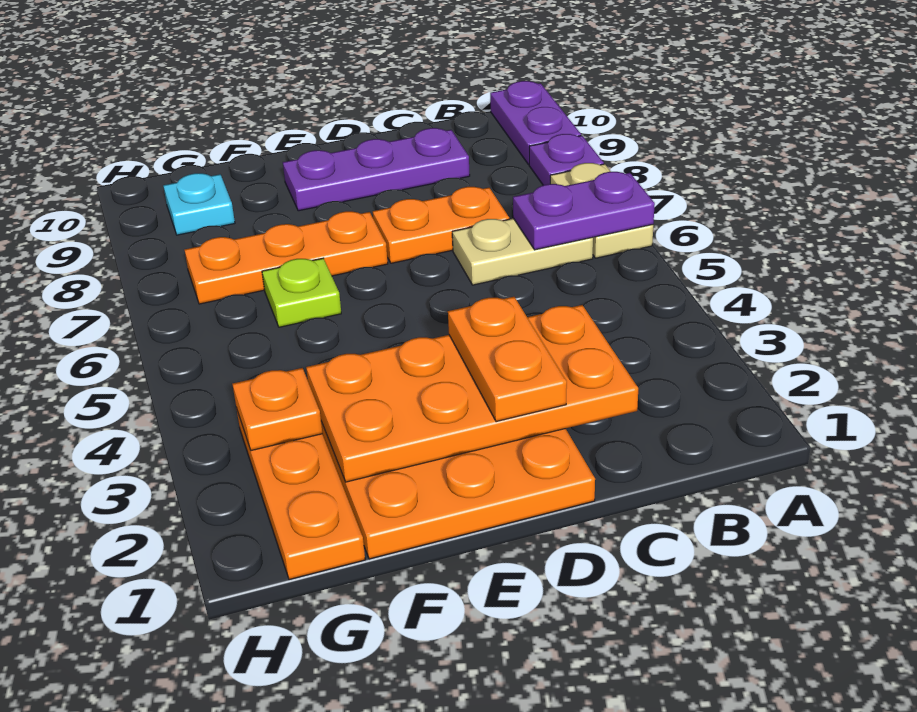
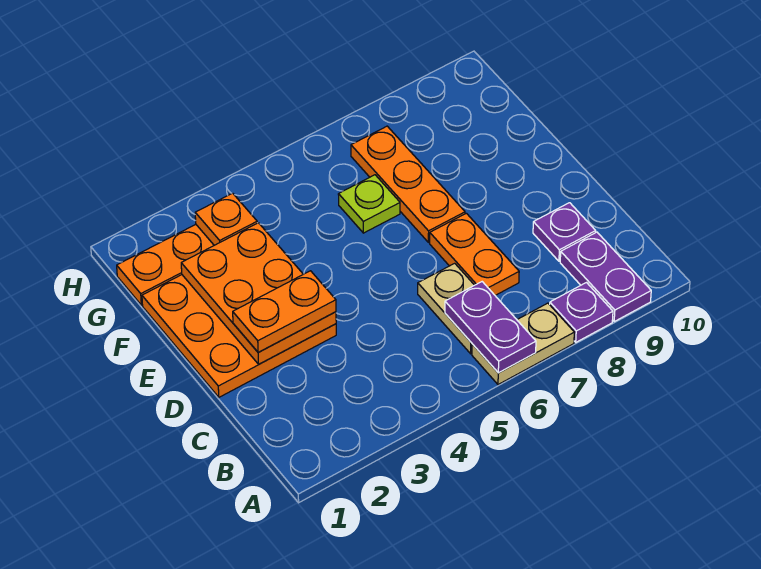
purple plate A9:A10 level 1 -> purple plate A9:B9 level 1
orange plate C2:F3 level 2 -> orange plate D2:F3 level 2
purple plate C9:E9 level 1 -> purple plate C9 level 1
cyan plate G9 level 1 -> none

